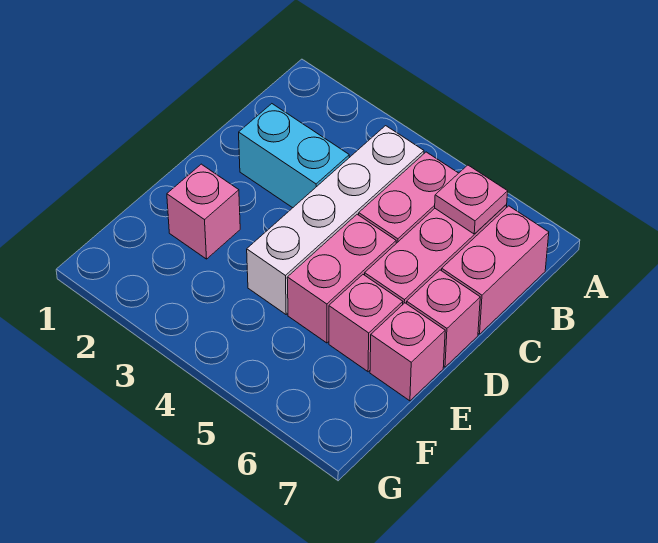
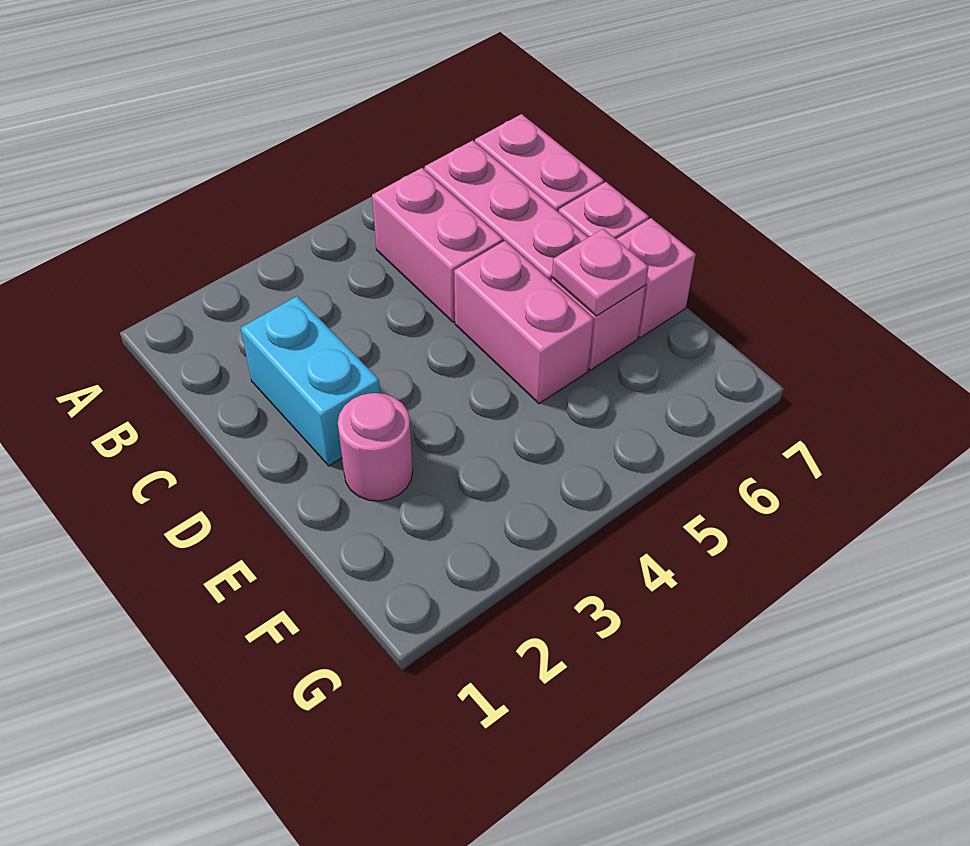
white brick B4:E4 level 1 -> none
pink plate B6 level 2 -> pink plate E6 level 2
cyan brick C2:C3 level 1 -> cyan brick C2:D2 level 1
pink brick E2 level 1 -> pink round brick E2 level 1

